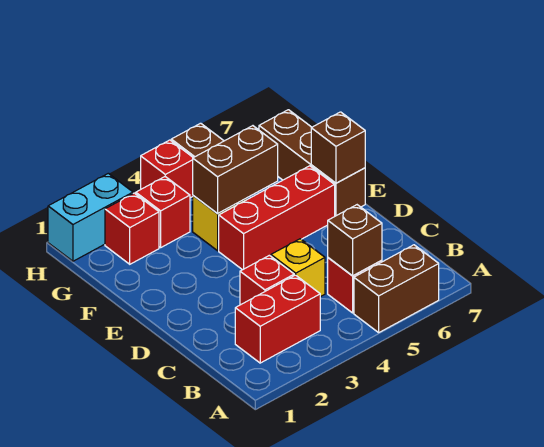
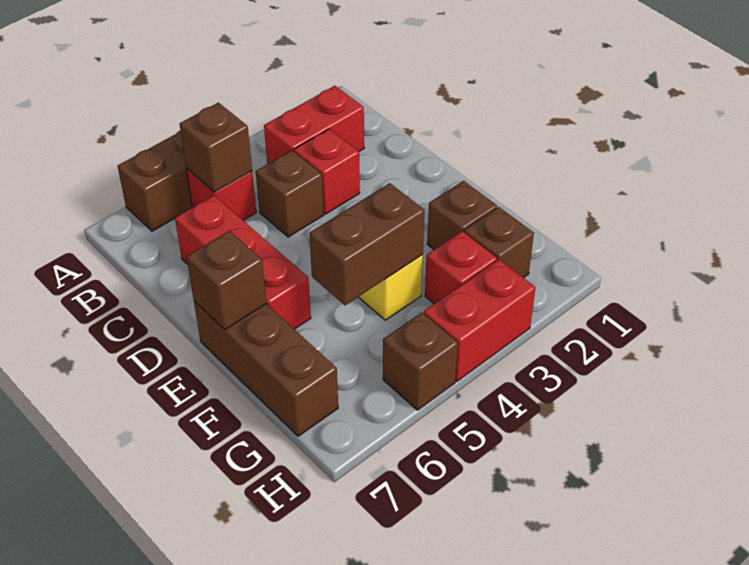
yellow brick C4 level 1 -> brown brick C4 level 1
red brick E4:E6 level 1 -> red brick C6:E6 level 1
none -> brown brick F2 level 1
red brick G2 level 1 -> brown brick G2 level 1
cyan brick H1:H2 level 1 -> none
red brick H4 level 1 -> red brick H3:H4 level 1

